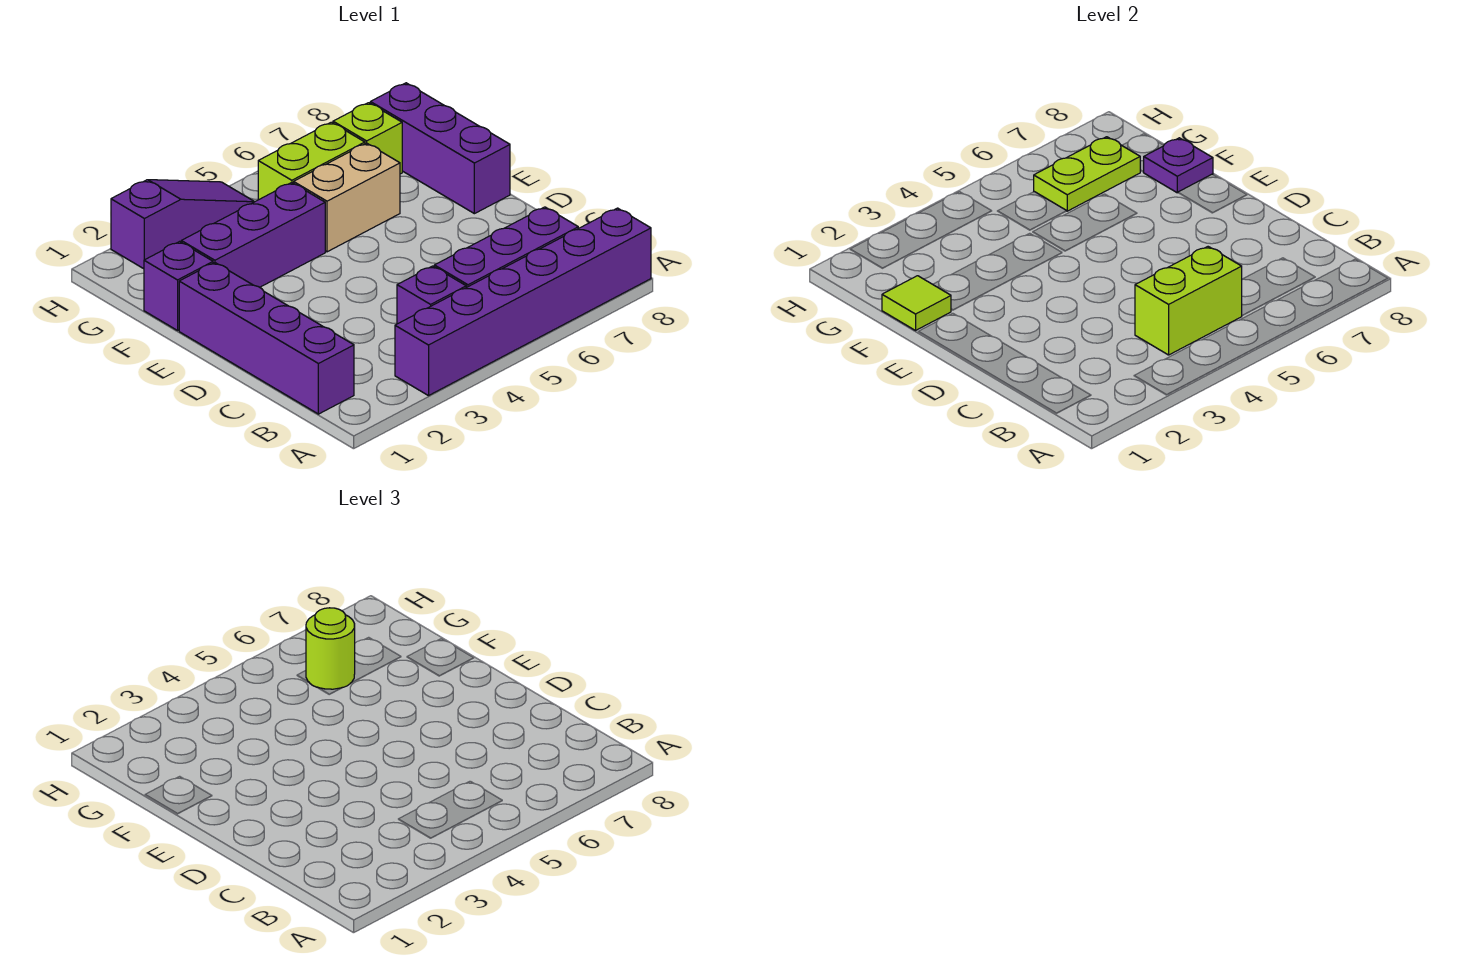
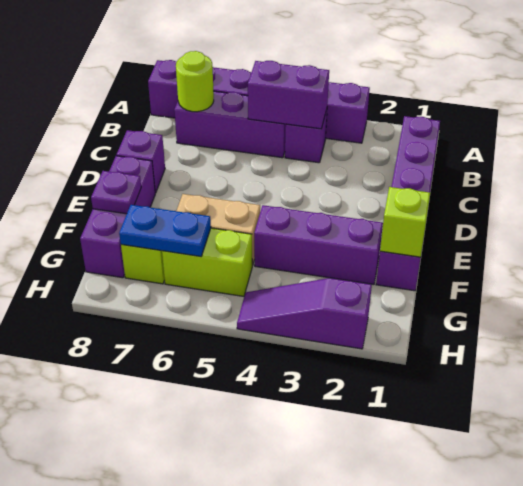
lime brick B4:B5 level 2 -> purple brick B4:B5 level 2
none -> purple brick D8 level 1
lime tile F1 level 2 -> lime brick F1 level 2
lime plate G6:G7 level 2 -> blue plate G6:G7 level 2
lime round brick G6 level 3 -> lime round brick B7 level 2

